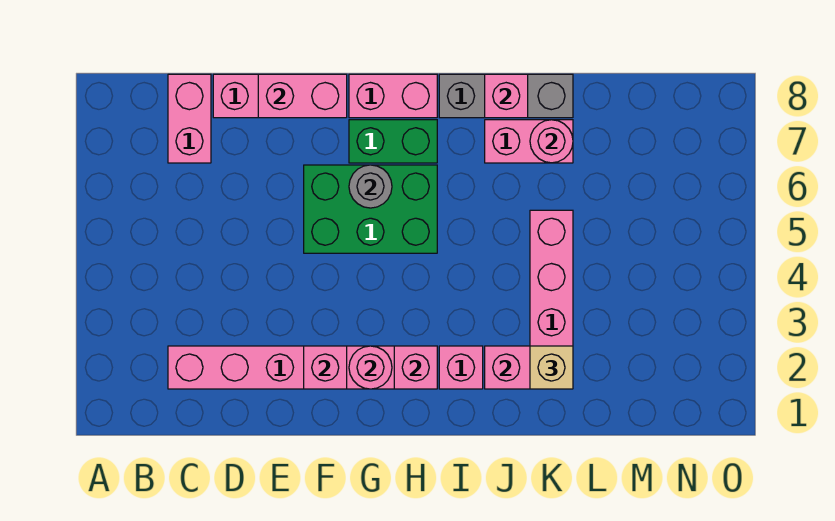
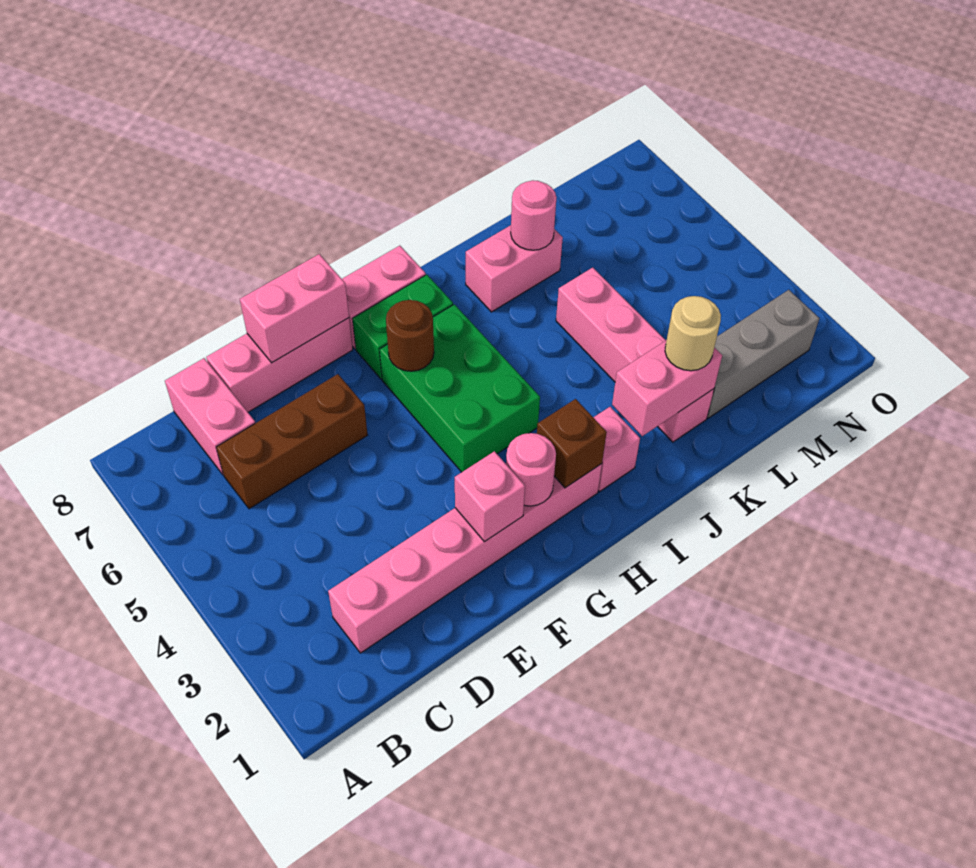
none -> brown brick C6:E6 level 1
green brick F5:H6 level 1 -> green brick G4:H6 level 1
grey round brick G6 level 2 -> brown round brick G6 level 2
pink brick H2 level 2 -> brown brick H2 level 2
grey brick I8:K8 level 1 -> grey brick L2:N2 level 1
pink brick J8 level 2 -> none
tan brick K2 level 3 -> tan round brick K2 level 3

